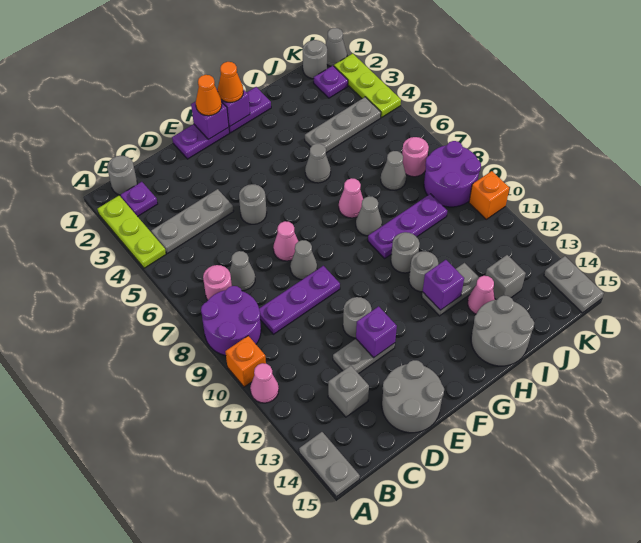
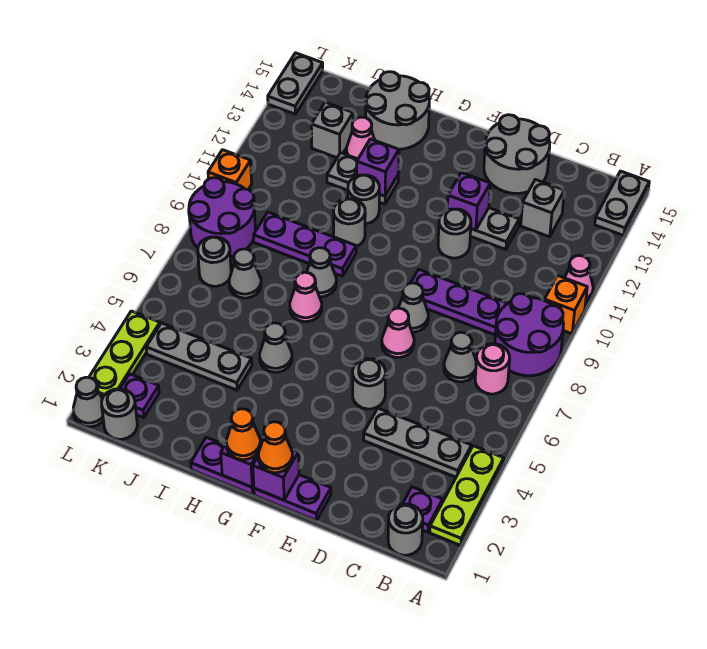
pink round brick K7 level 1 -> grey round brick K7 level 1

